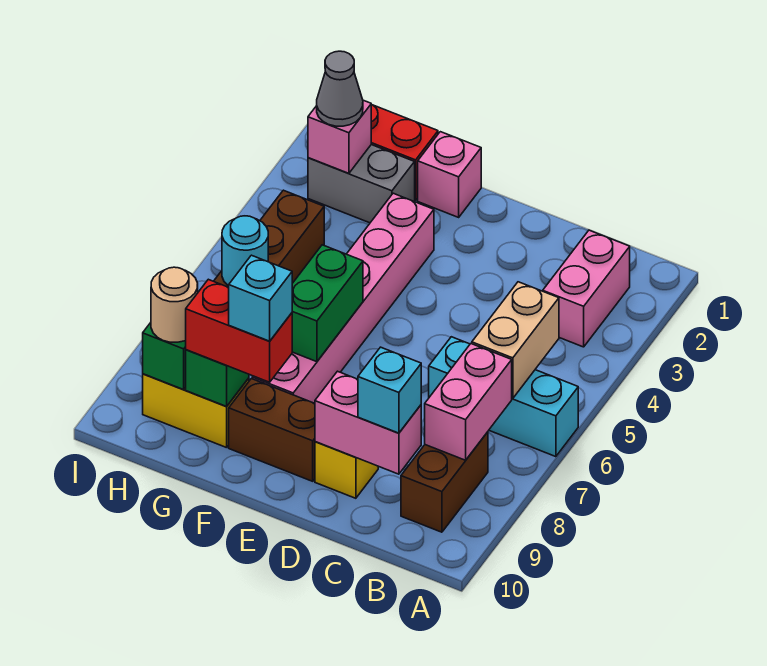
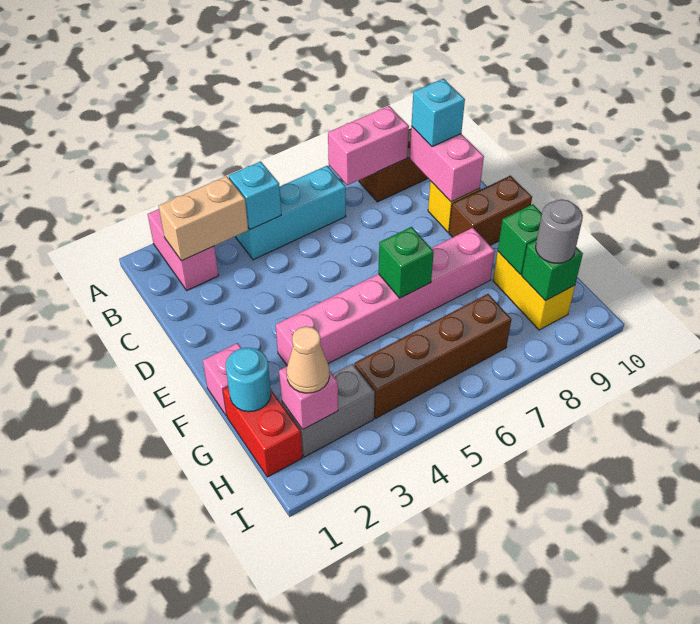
cyan brick A6:C6 level 1 -> cyan brick B4:B6 level 1
pink brick B2:B3 level 1 -> pink brick A2:B2 level 1
tan brick B5:B6 level 2 -> tan brick B2:B3 level 2
brown brick E9:F9 level 1 -> brown brick E9:E10 level 1
green brick F6:F7 level 2 -> green brick F6 level 2
red brick F9:G9 level 3 -> none
cyan brick F9 level 4 -> cyan brick B4 level 2
grey brick G2:H2 level 1 -> grey brick H2:H3 level 1
grey cone H2 level 3 -> tan cone H2 level 3
cyan round brick H6 level 2 -> cyan round brick G1 level 2
tan round brick H9 level 3 -> grey round brick H9 level 3

